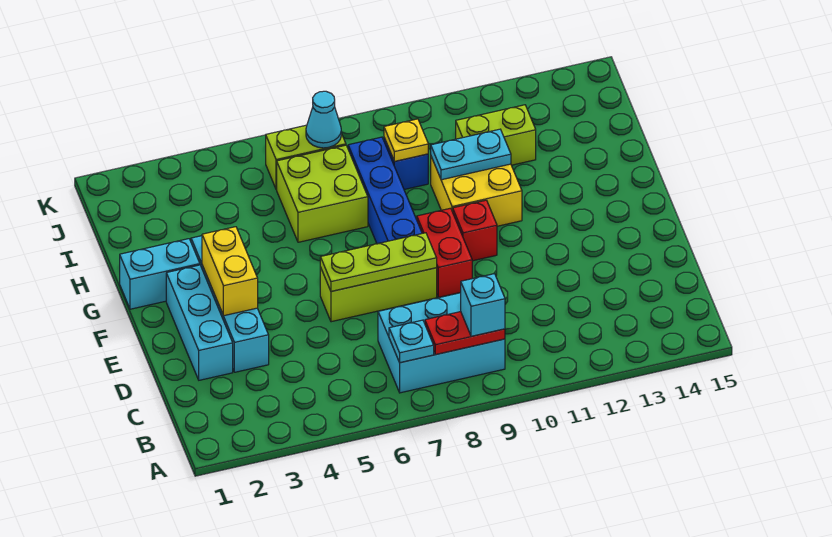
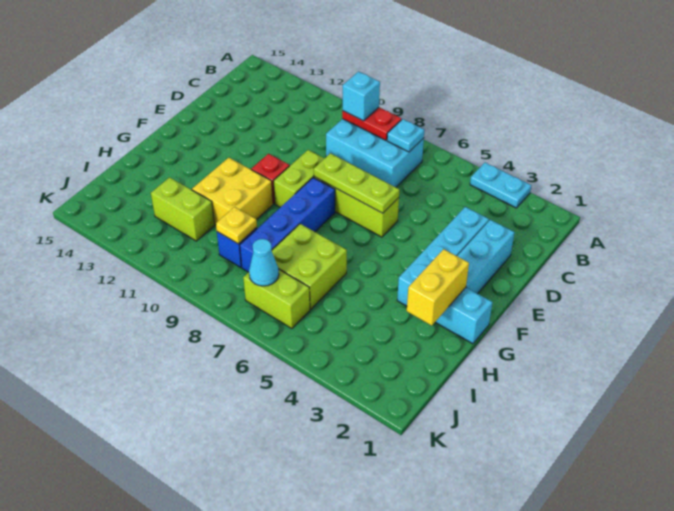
yellow brick E3:F3 level 2 -> yellow brick G2:H2 level 2
red brick E9:F9 level 1 -> lime brick E9:F9 level 1
cyan plate H10:H11 level 2 -> cyan plate A3:A4 level 1

